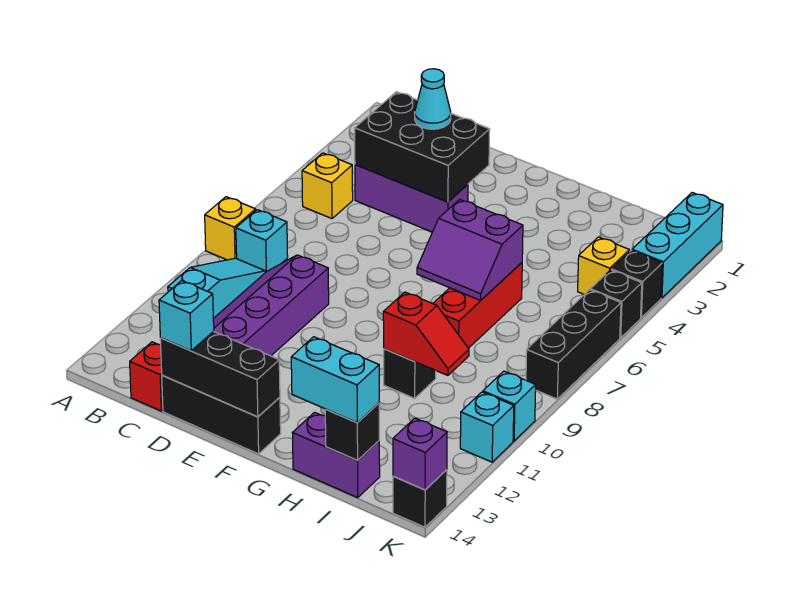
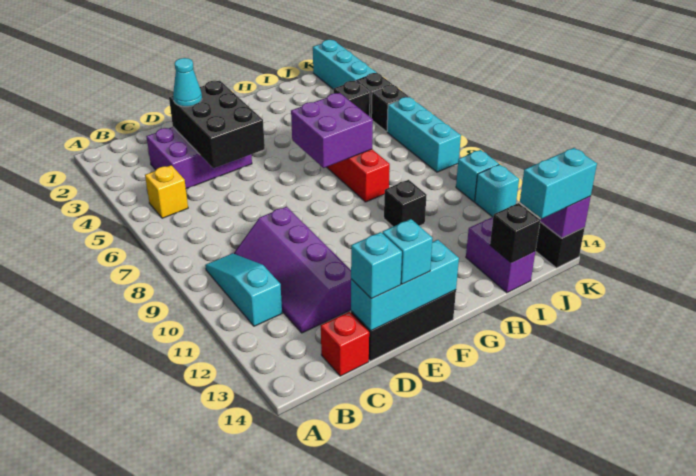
yellow brick A8 level 1 -> none
cyan brick B8 level 1 -> cyan brick E14 level 3
black brick C3:E4 level 2 -> black brick D3:E5 level 2
purple brick C4:E4 level 1 -> purple brick C3:E4 level 1
black brick D14:F14 level 2 -> cyan brick D14:F14 level 2
purple slope G6:H7 level 2 top 6 -> purple brick G6:H7 level 2
red slope H10:I10 level 2 top H -> none
purple brick H14:I14 level 1 -> purple brick I13:I14 level 1
cyan brick H14:I14 level 3 -> cyan brick J14:K14 level 3
yellow brick J4 level 1 -> black brick J4 level 1
black brick K6:K8 level 1 -> cyan brick K6:K8 level 1

